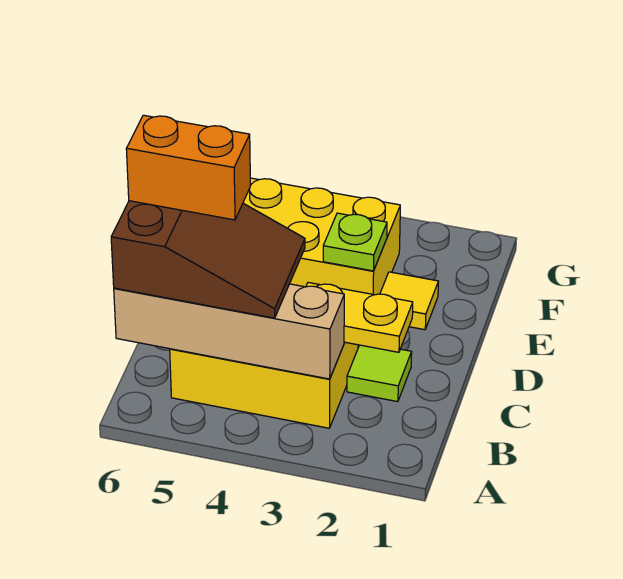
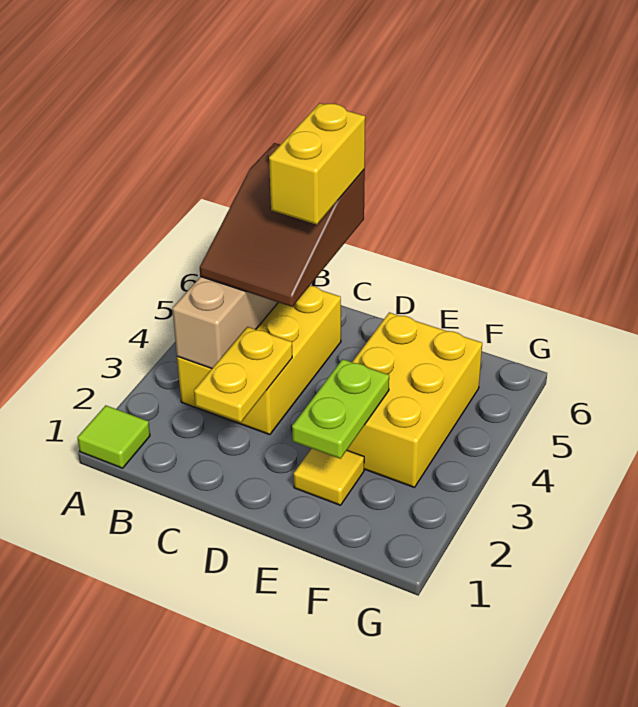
lime tile C2 level 1 -> lime tile A1 level 1
orange brick C5:C6 level 4 -> yellow brick C5:C6 level 4
lime plate E3 level 2 -> lime plate E2:E3 level 2

